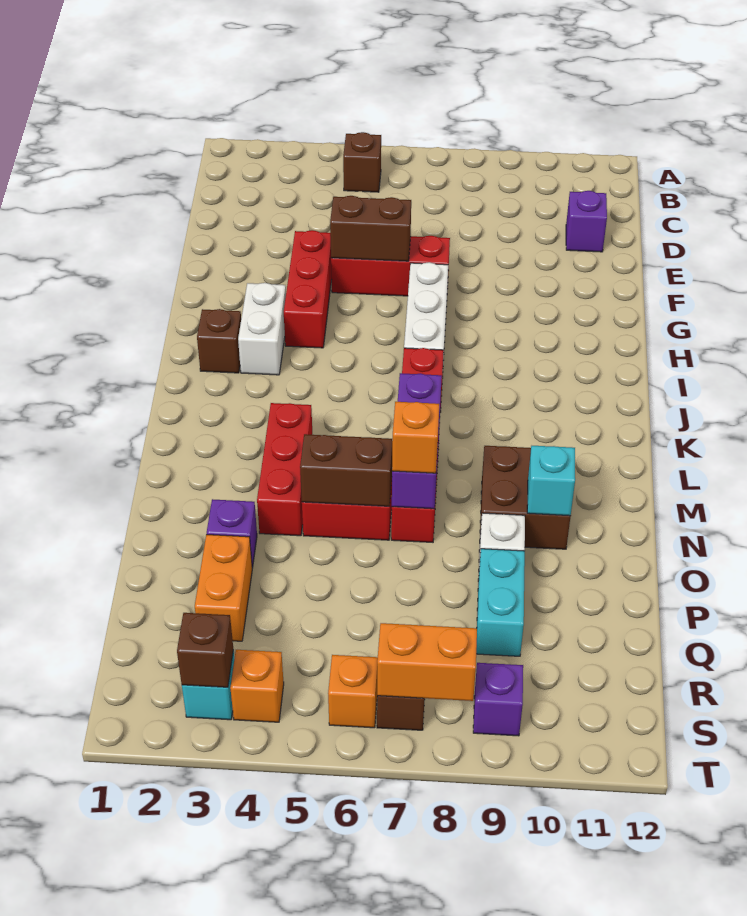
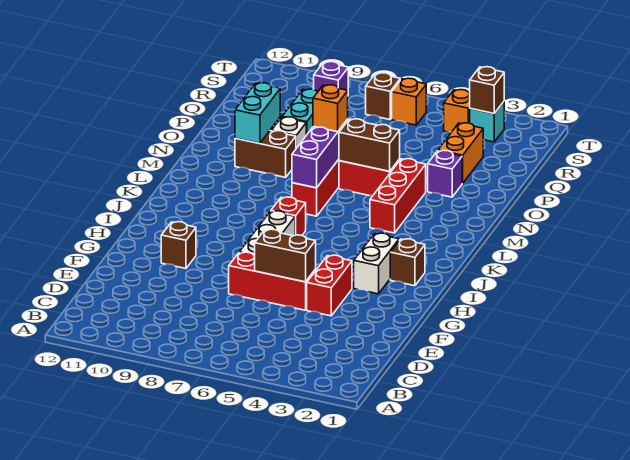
brown brick B5 level 1 -> brown brick G10 level 1
purple brick D11 level 1 -> none
red brick F4:H4 level 1 -> red brick F4:G4 level 1
brown brick M9:N10 level 1 -> brown brick N9:N10 level 1
cyan brick N10 level 2 -> cyan brick N10:O10 level 2
orange brick S7:S8 level 2 -> none

